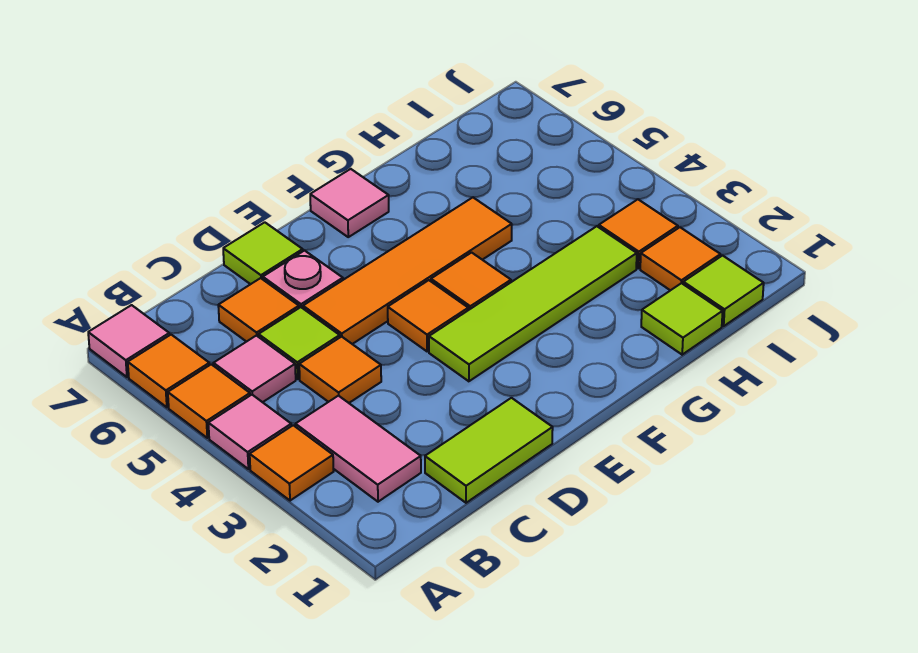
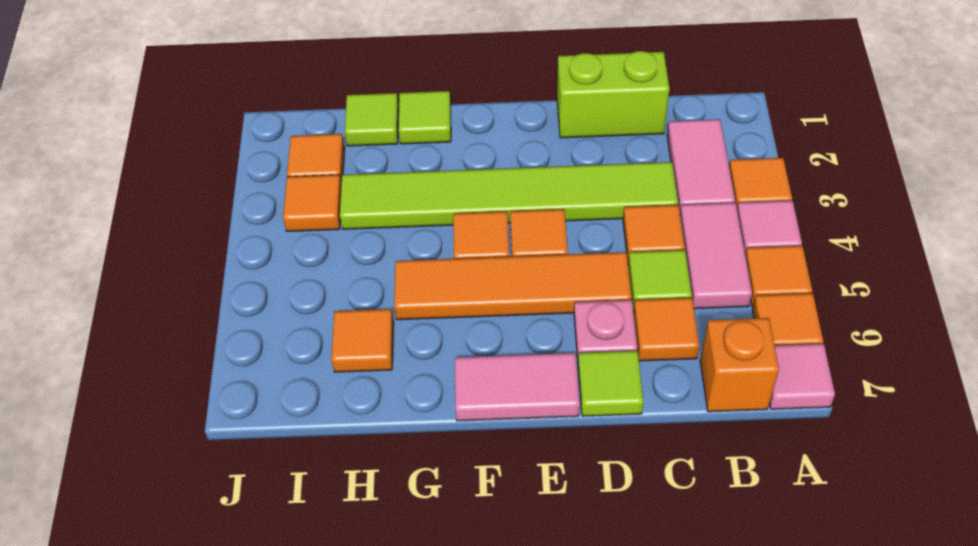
pink tile B5 level 1 -> pink tile B4:B5 level 1
none -> orange brick B7 level 1
lime tile C1:D1 level 1 -> lime brick C1:D1 level 1
lime tile E3:H3 level 1 -> lime tile C3:H3 level 1
pink tile F7 level 1 -> pink tile E7:F7 level 1
none -> orange tile H6 level 1
lime tile I1 level 1 -> lime tile G1 level 1

